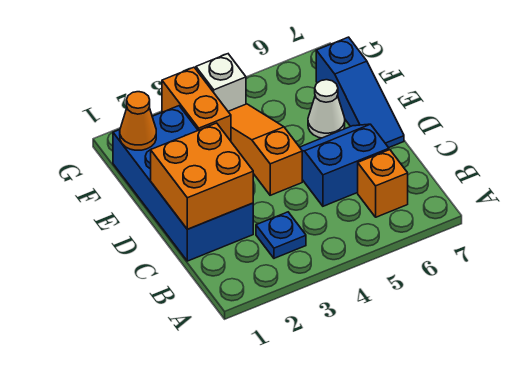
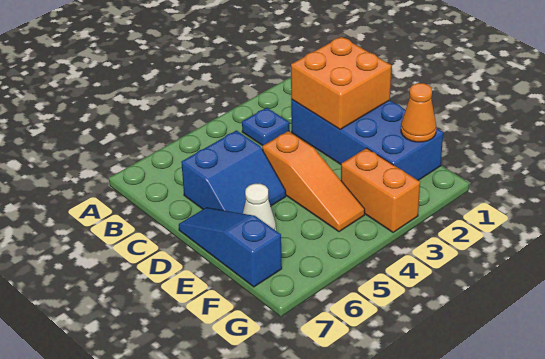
orange brick B6 level 1 -> none
white brick G4 level 1 -> none

